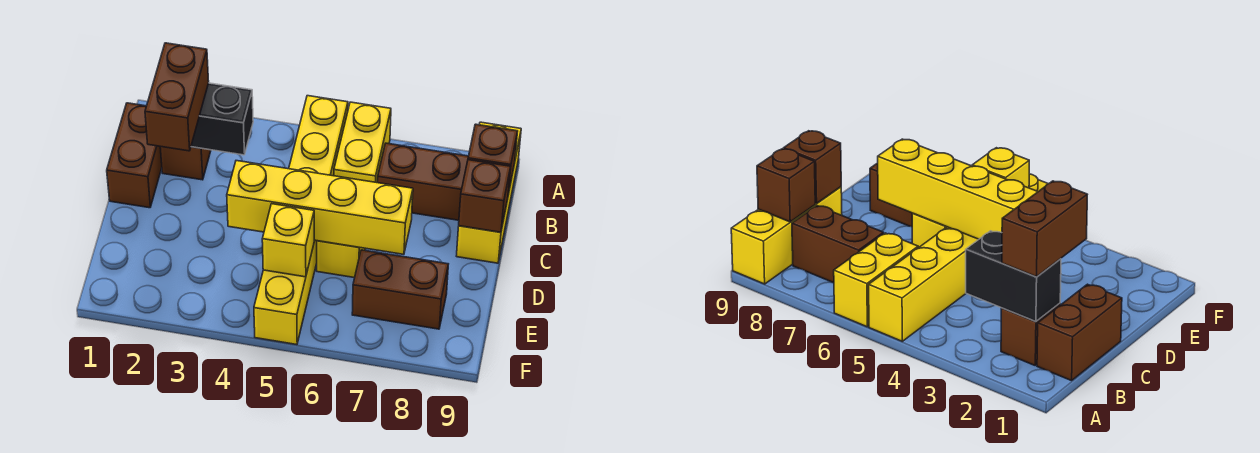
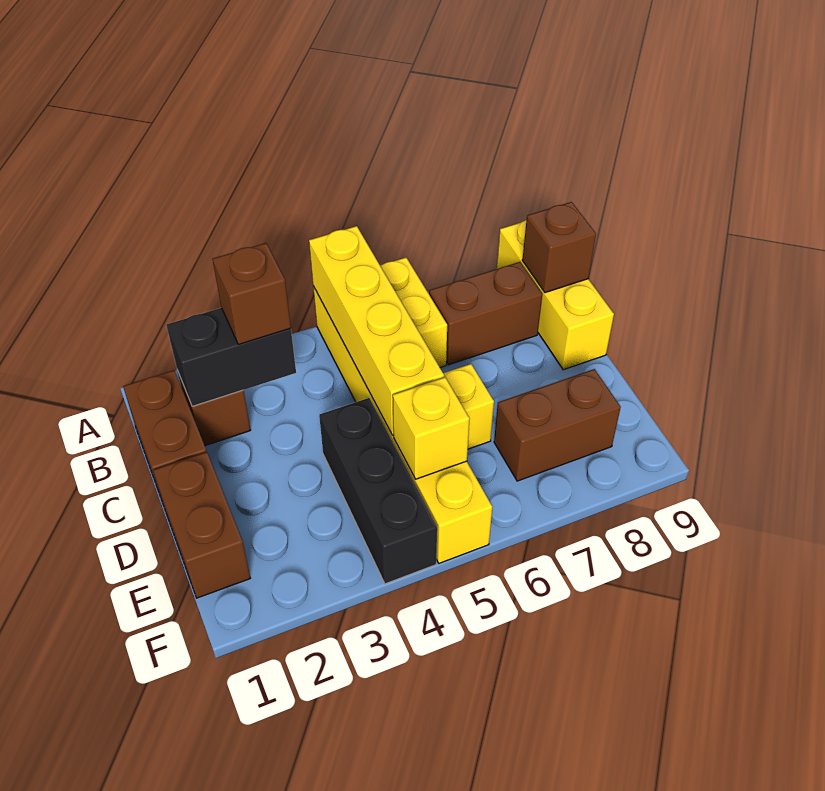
brown brick B2:C2 level 3 -> brown brick D1:E1 level 1
brown brick C9 level 2 -> brown brick B3 level 3
none -> black brick D4:F4 level 1
yellow brick D4:D7 level 2 -> yellow brick A5:D5 level 2

